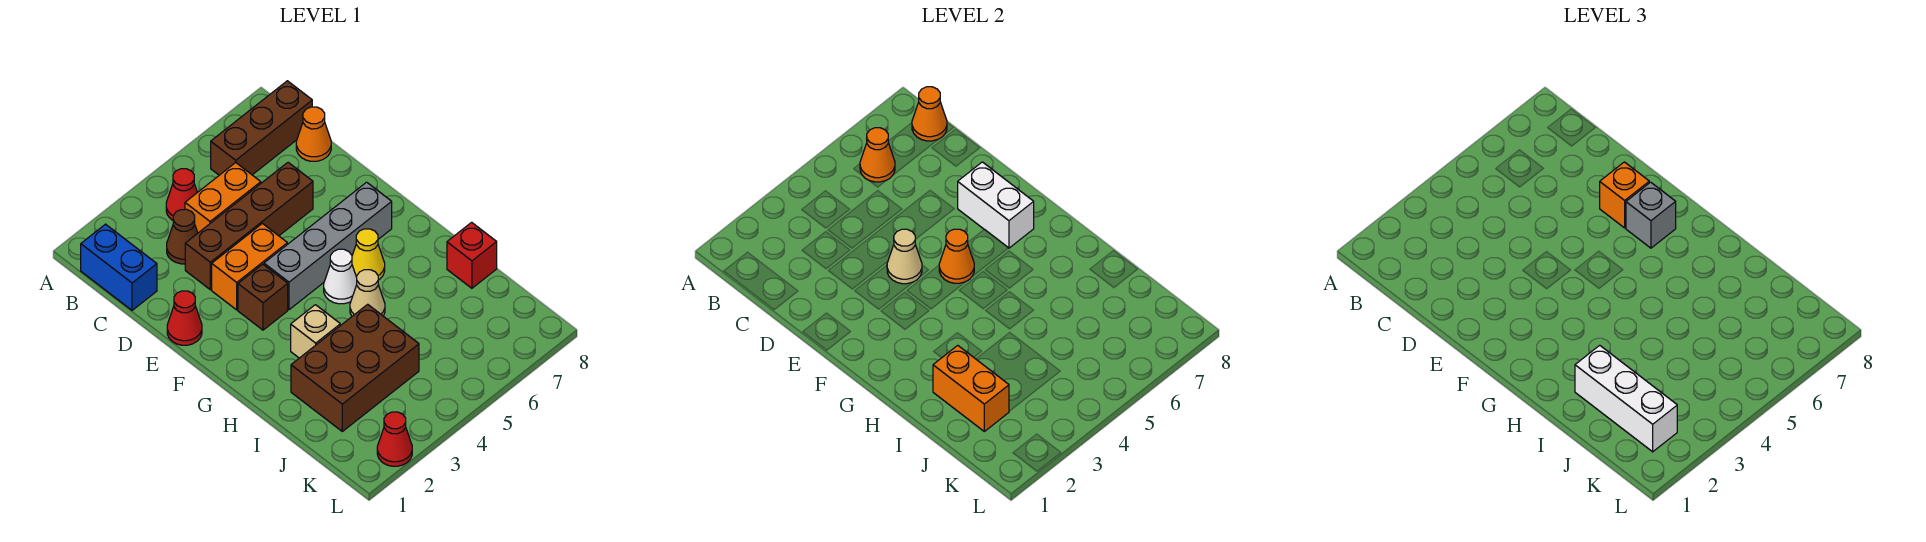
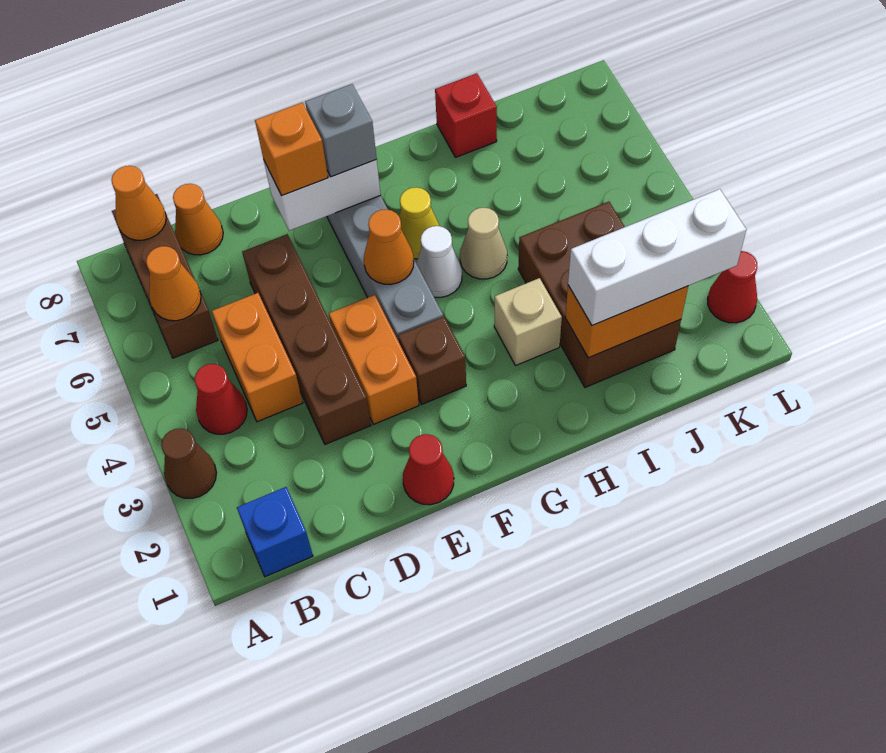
blue brick B1:C1 level 1 -> blue brick B1 level 1
brown cone C3 level 1 -> brown cone A3 level 1
tan cone E4 level 2 -> none

